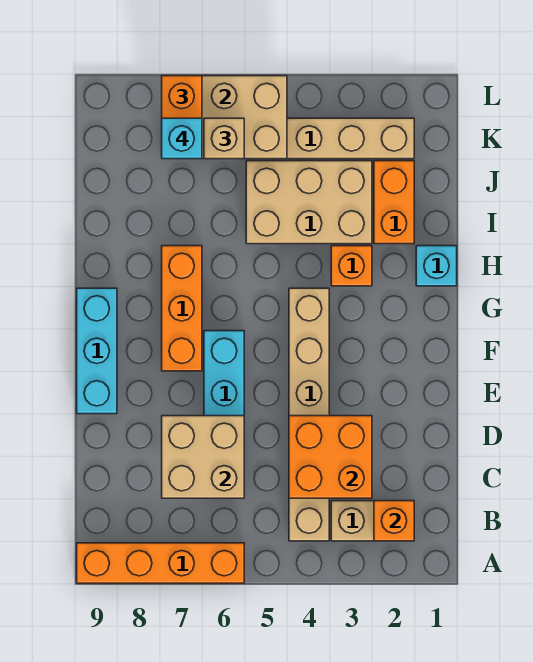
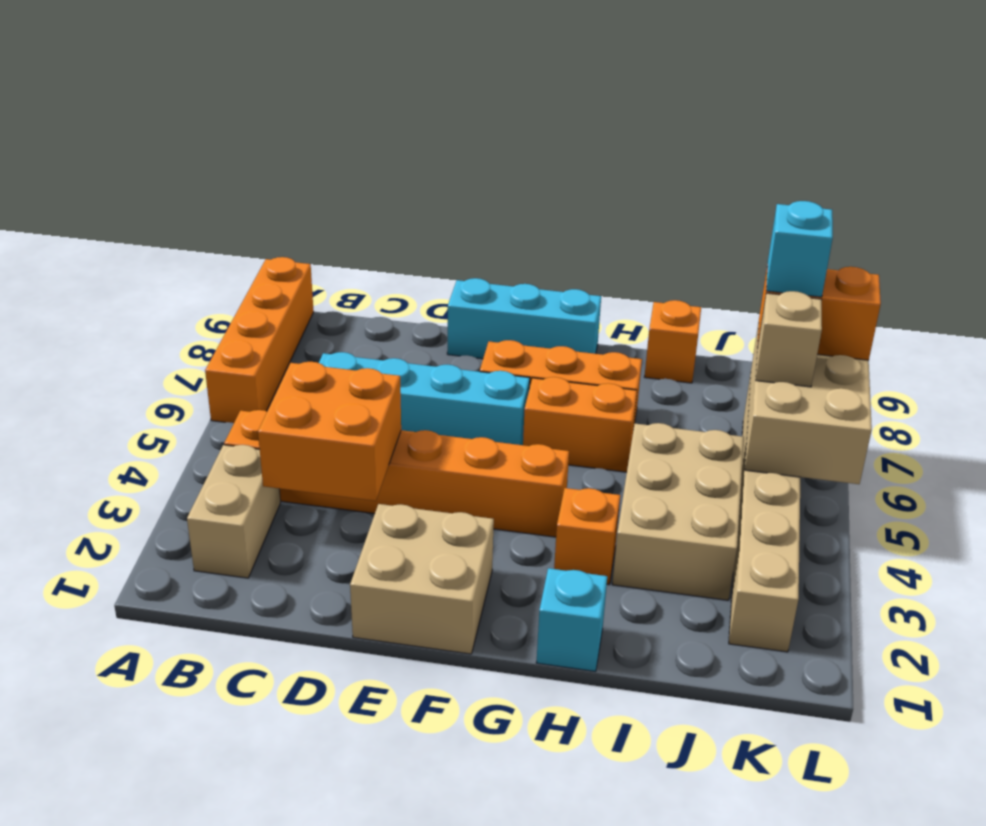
orange brick B2 level 2 -> orange brick I9 level 1
tan brick B4:G4 level 1 -> orange brick B4:G4 level 1
tan brick C6:D7 level 2 -> tan brick E1:F2 level 1
orange brick I2:J2 level 1 -> orange brick G6:H6 level 1

